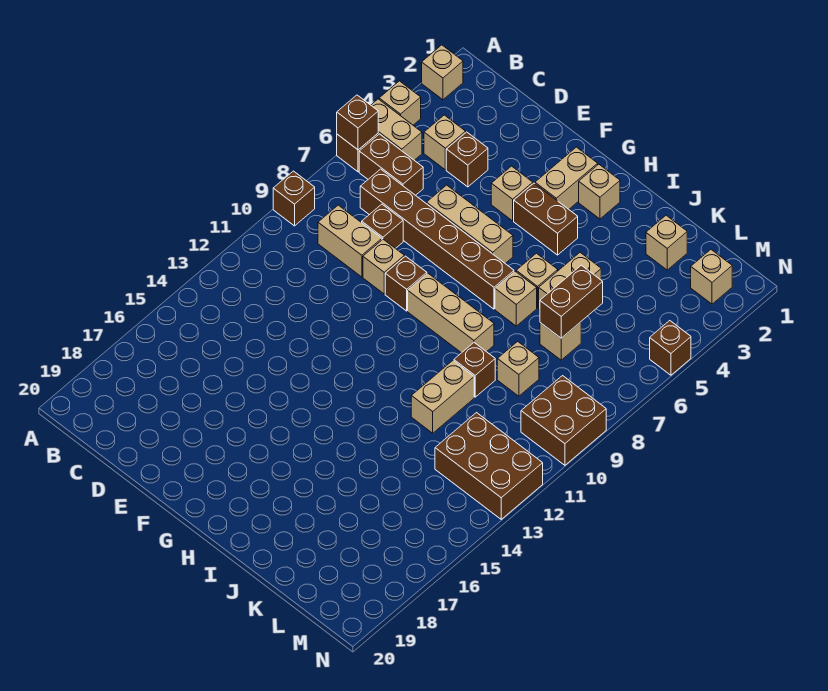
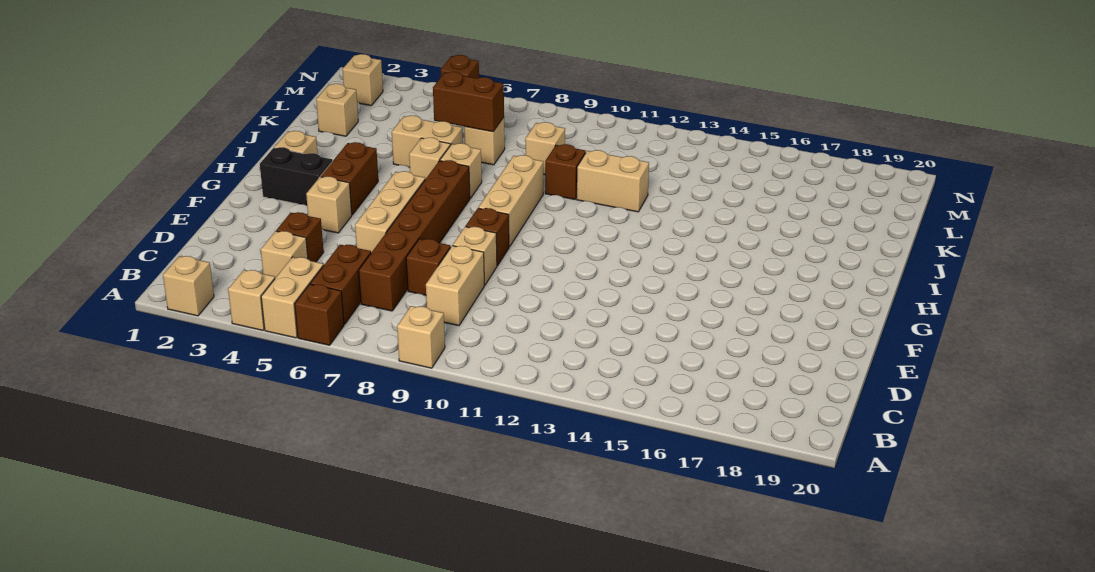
brown brick A6 level 2 -> none
brown brick A9 level 1 -> tan brick A9 level 1
tan brick G2:G3 level 1 -> black brick G2:G3 level 1
brown brick L12:N13 level 1 -> none
brown brick M9:N10 level 1 -> none

